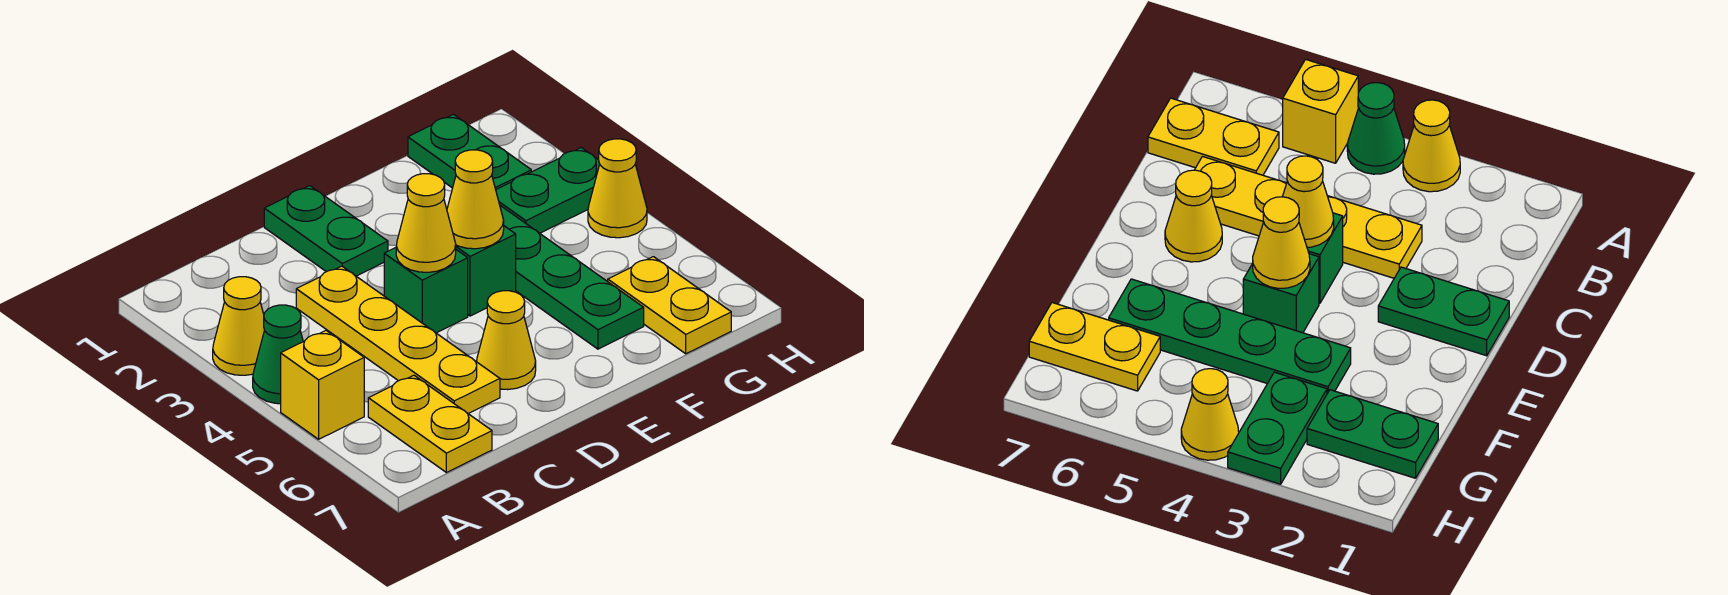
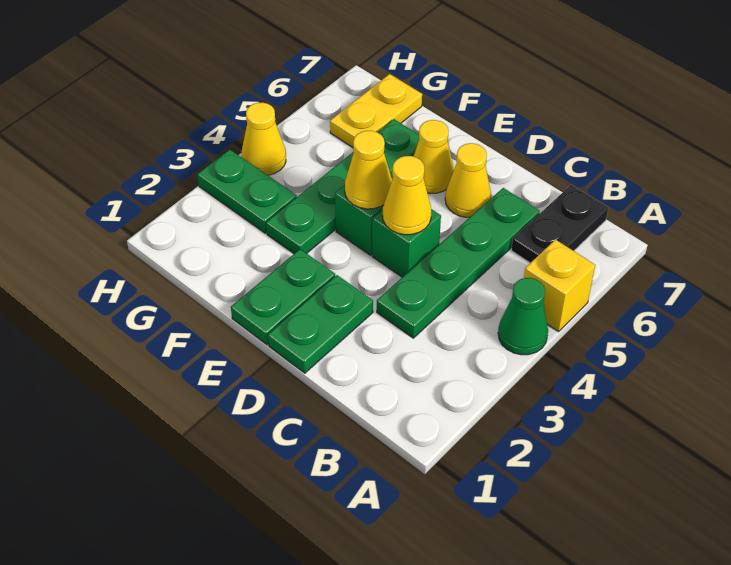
yellow cone A3 level 1 -> yellow cone E6 level 1
yellow plate B6:B7 level 1 -> black plate B6:B7 level 1
yellow plate C3:C6 level 1 -> green plate C3:C6 level 1
green plate G1:G2 level 1 -> green plate E1:E2 level 1

